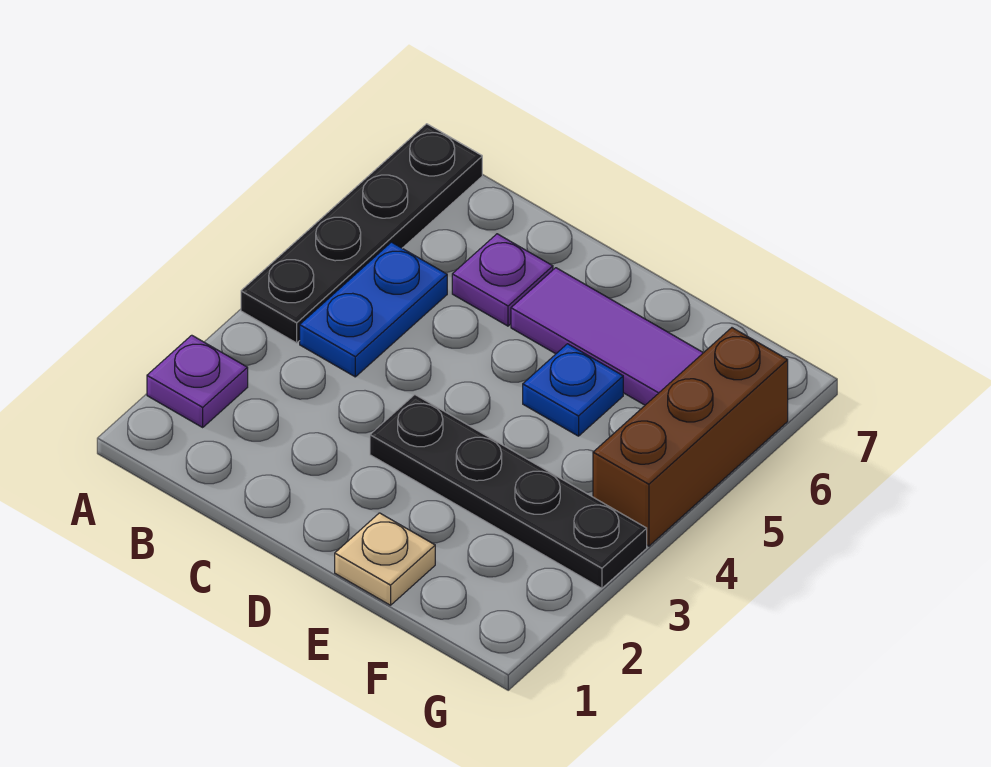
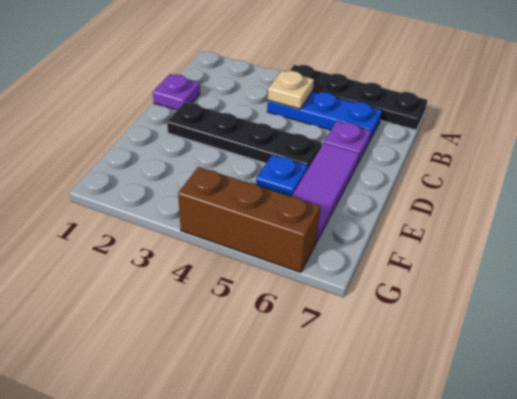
purple plate A2 level 1 -> purple plate C1 level 1
blue plate B4:B5 level 1 -> blue plate B4:B6 level 1
black plate D3:G3 level 1 -> black plate D2:D5 level 1
tan plate E1 level 1 -> tan plate B4 level 2

